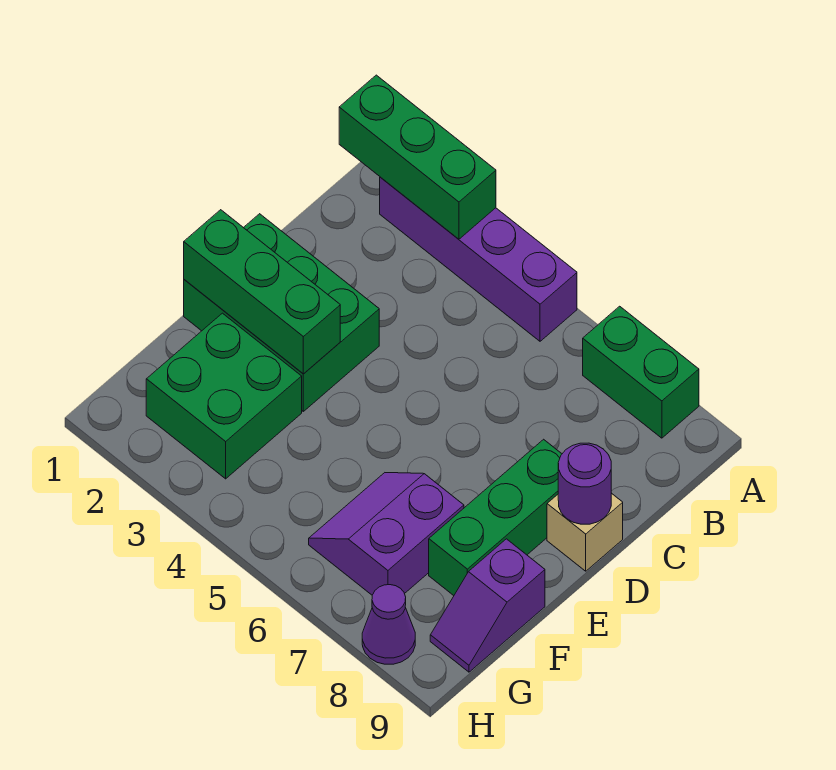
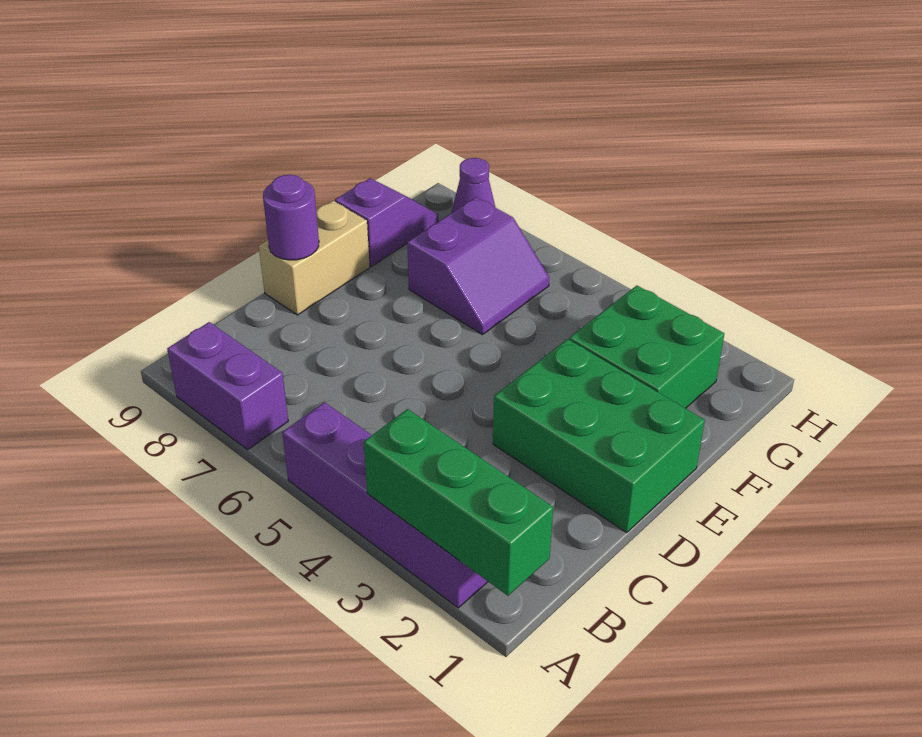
green brick A7:A8 level 1 -> purple brick A7:A8 level 1
green brick D8:F8 level 1 -> none
tan brick D9 level 1 -> tan brick D9:E9 level 1
green brick E1:E3 level 2 -> none

